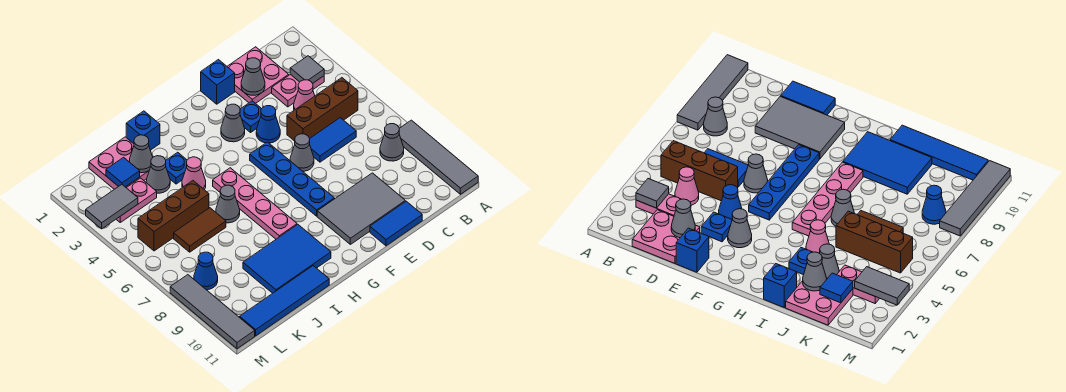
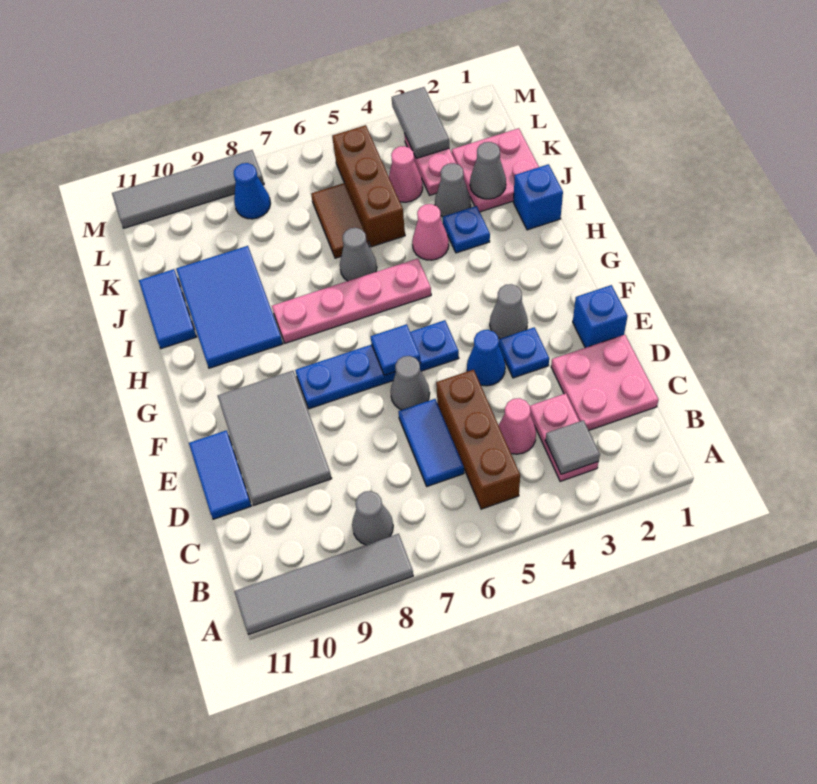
grey cone D2 level 2 -> none
blue tile I11:L11 level 1 -> blue tile I11:J11 level 1
blue tile K2 level 2 -> blue tile F6 level 2
none -> pink cone K4 level 1

